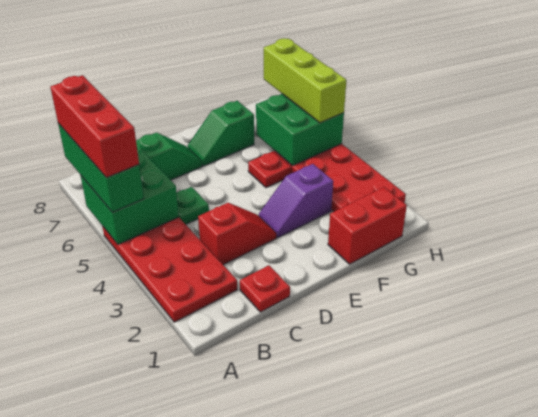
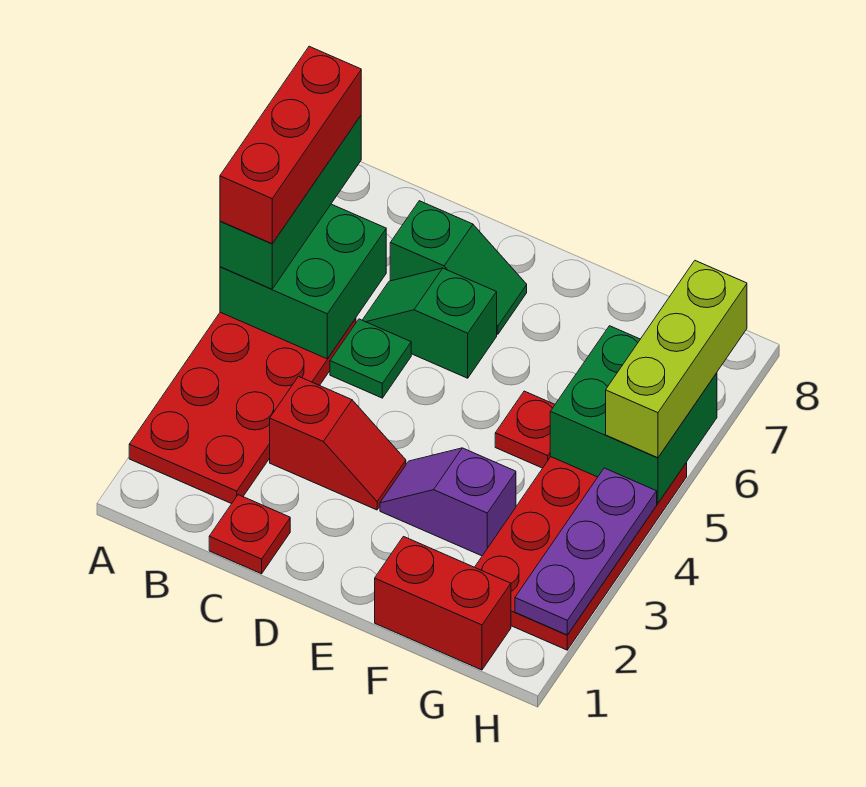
green slope E7:F7 level 1 top F -> green slope C6:D6 level 1 top D
none -> purple plate H2:H4 level 2

